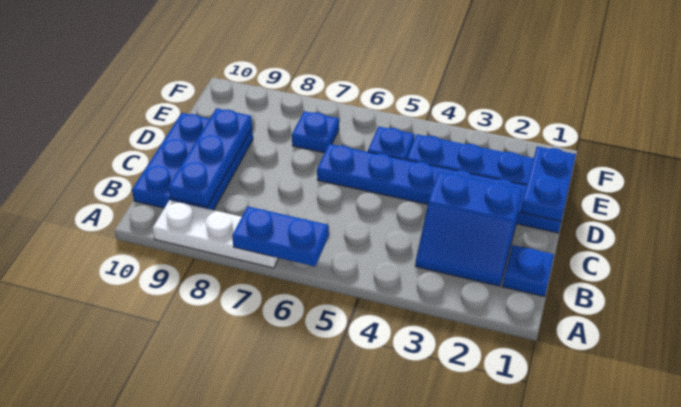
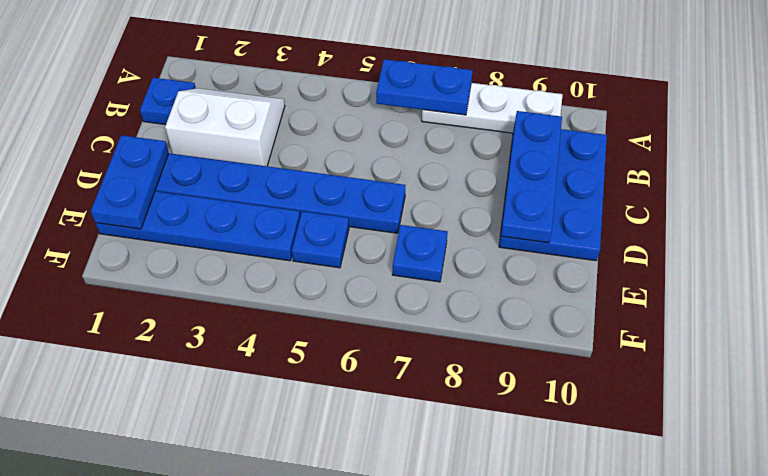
blue slope B2:C3 level 1 top C -> white slope B2:C3 level 1 top C

